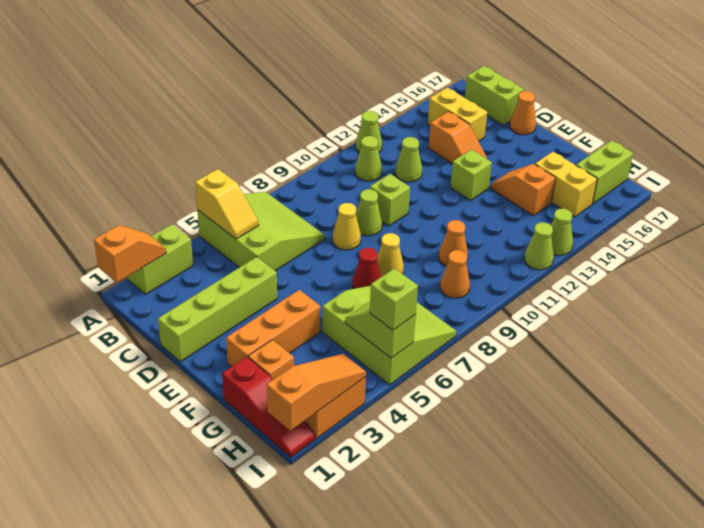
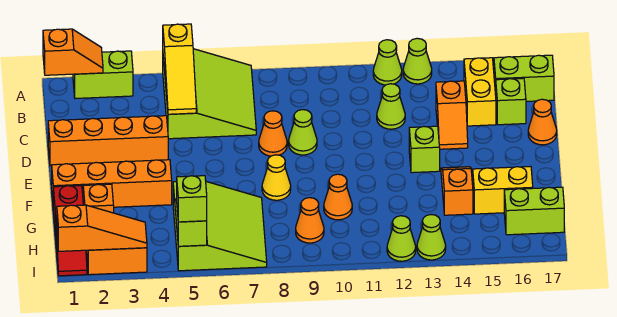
yellow slope A5:B5 level 2 top A -> yellow slope A5:C5 level 2 top A
lime cone B11 level 1 -> lime cone A13 level 1
lime brick B17:C17 level 1 -> lime brick B16:B17 level 1
lime brick D1:D4 level 1 -> orange brick D1:D4 level 1
yellow cone D8 level 1 -> orange cone D8 level 1
lime brick D10 level 1 -> lime brick C16 level 1
orange brick F2:F4 level 1 -> orange brick F1:F4 level 1
red cone F7 level 1 -> none
yellow brick G15:H15 level 1 -> yellow brick G15:G16 level 1

